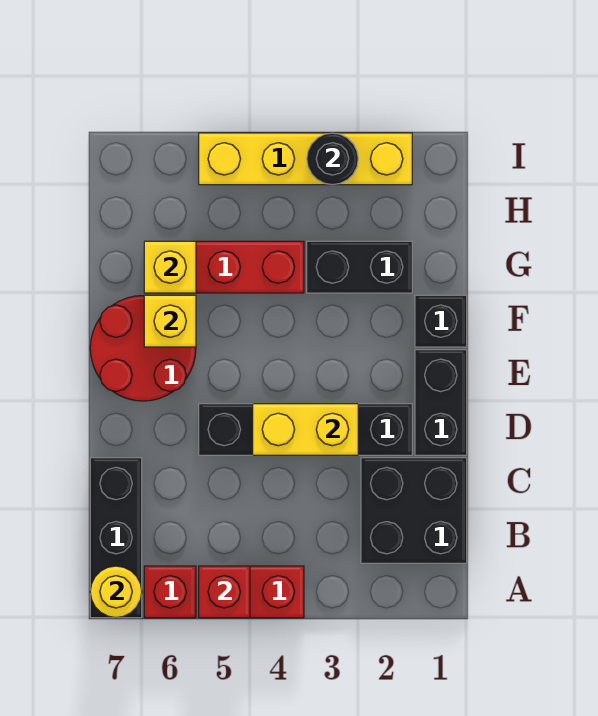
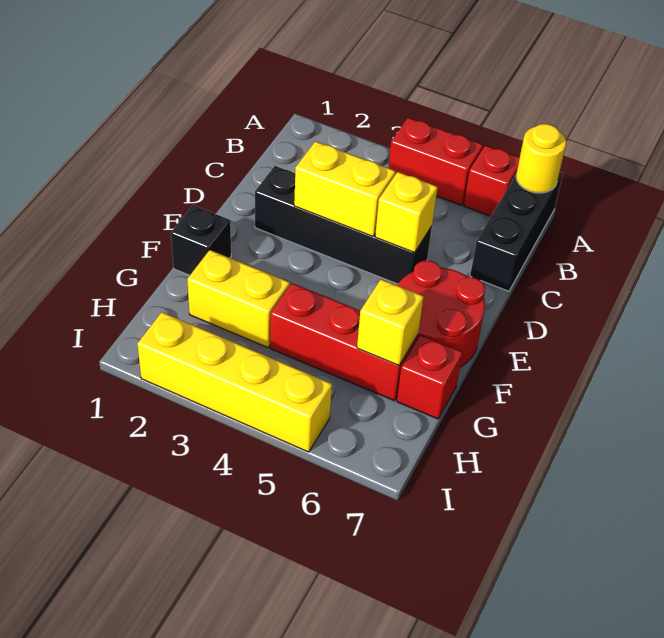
red brick A5 level 2 -> red brick G7 level 1
black brick B1:C2 level 1 -> none
black brick D1:E1 level 1 -> none
yellow brick F6 level 2 -> yellow brick D5 level 2
black brick G2:G3 level 1 -> yellow brick G2:G3 level 1
black round brick I3 level 2 -> none

